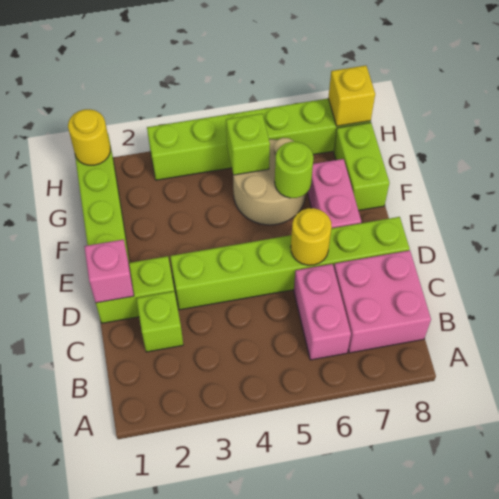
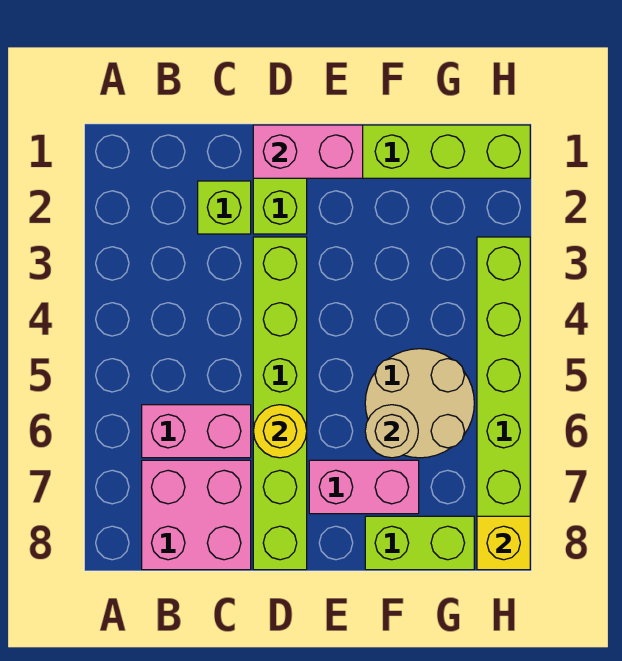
pink brick D1 level 2 -> pink brick D1:E1 level 2
lime round brick F6 level 2 -> tan round brick F6 level 2
lime brick G5 level 2 -> none
yellow round brick H1 level 2 -> none

